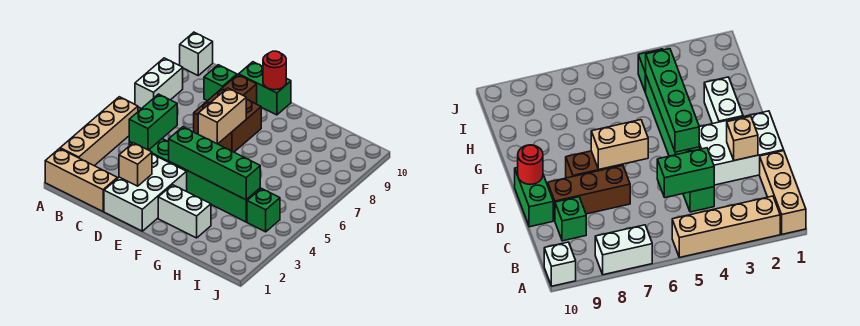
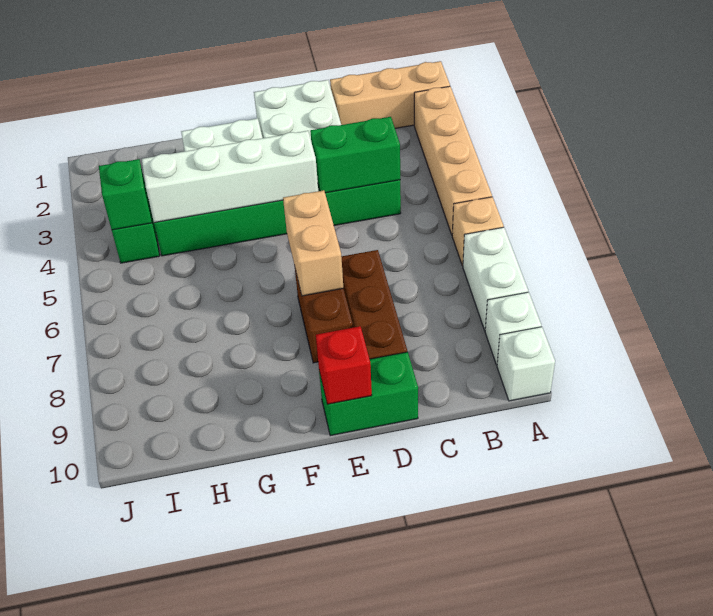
none -> white brick A9 level 1
green brick C4:C5 level 2 -> green brick C4:D4 level 2
green brick C9 level 1 -> green brick I4 level 2
tan brick D2 level 2 -> tan brick A6 level 1
green brick E4:H4 level 2 -> white brick E4:H4 level 2
red round brick E10 level 2 -> red brick E10 level 2

